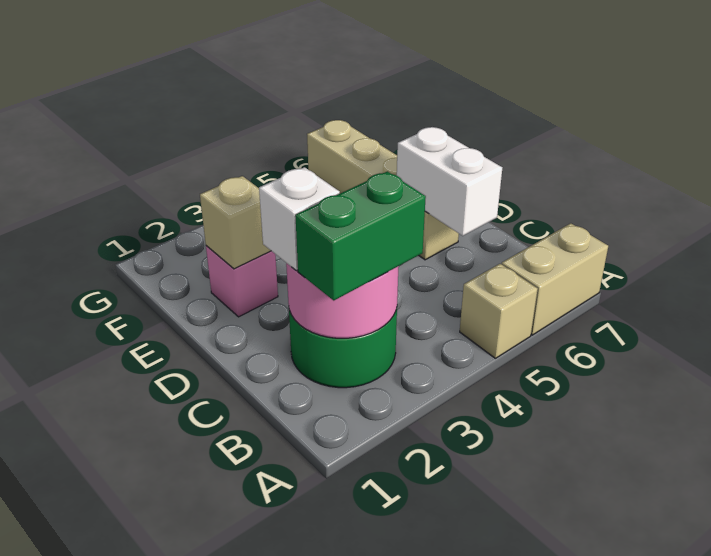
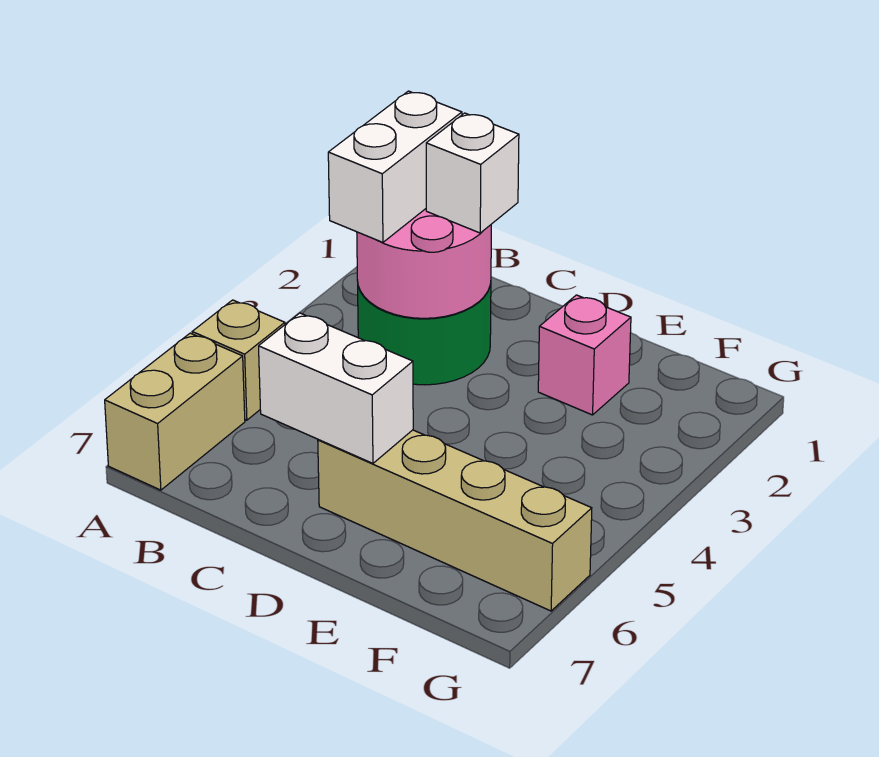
green brick B2:B3 level 3 -> white brick B2:B3 level 3
tan brick E2 level 2 -> none

